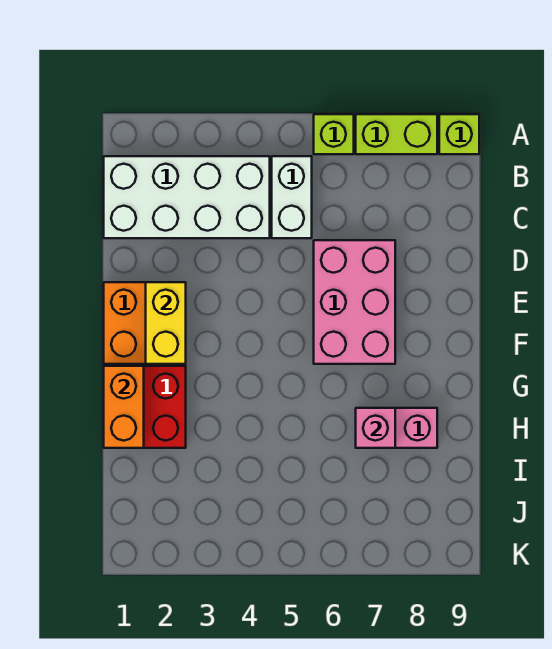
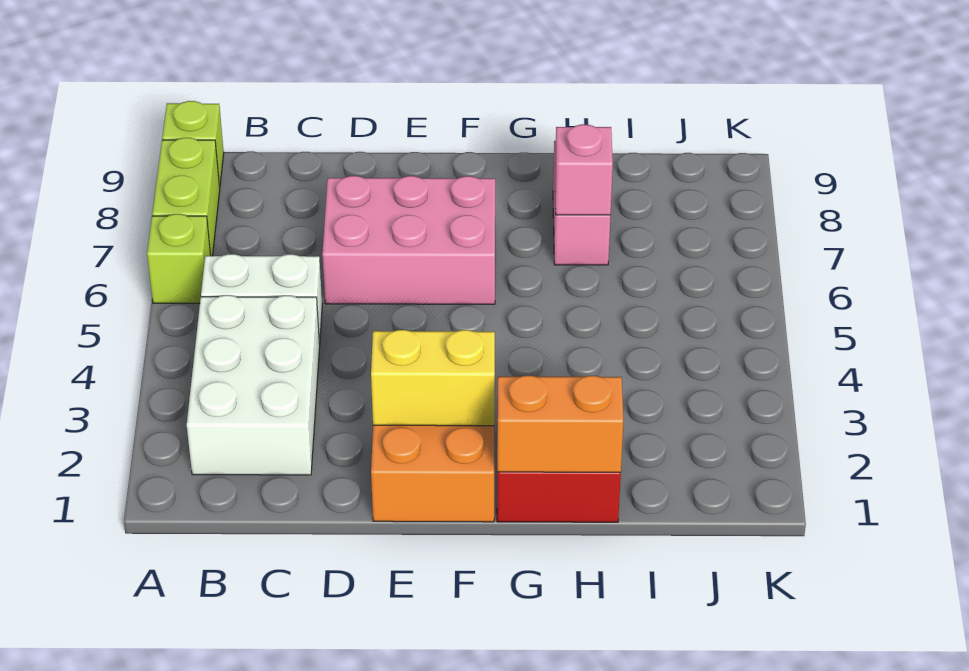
white brick B1:C4 level 1 -> white brick B2:C4 level 1

